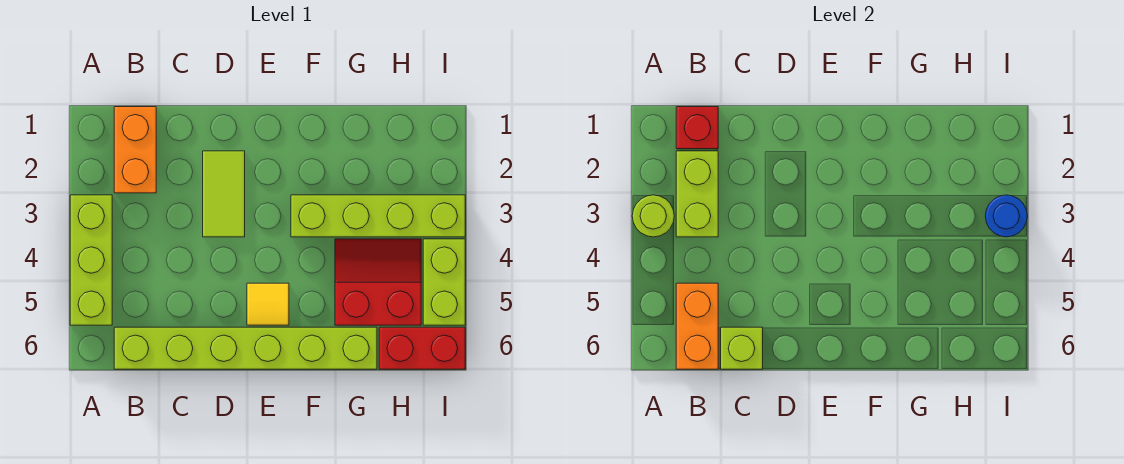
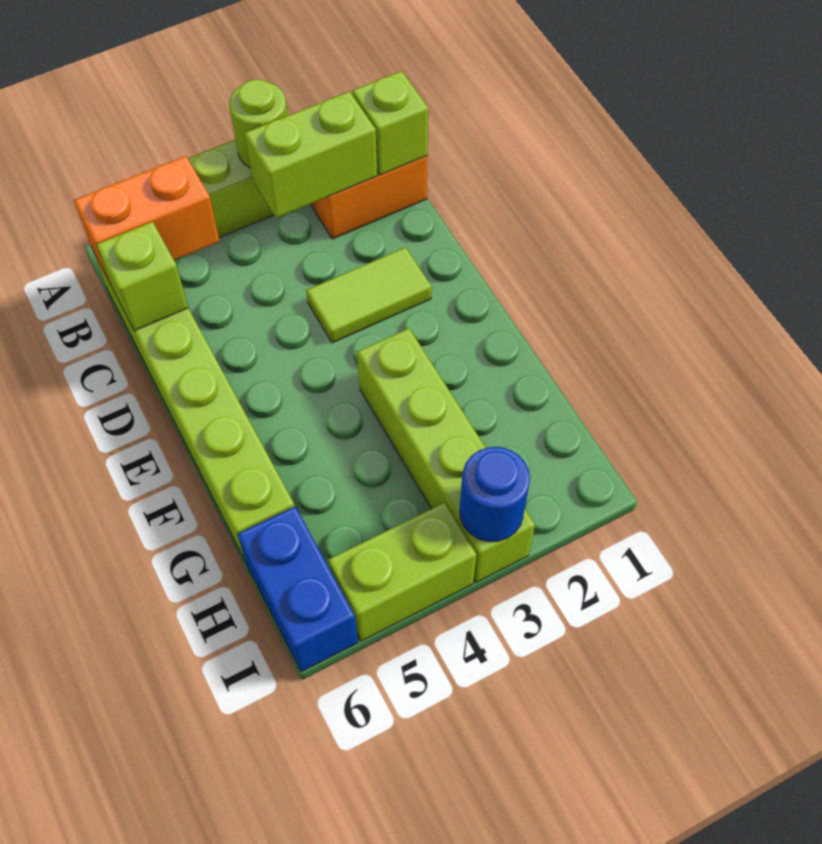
red brick B1 level 2 -> lime brick B1 level 2
yellow tile E5 level 1 -> none
red slope G4:H5 level 1 top 5 -> none
red brick H6:I6 level 1 -> blue brick H6:I6 level 1

